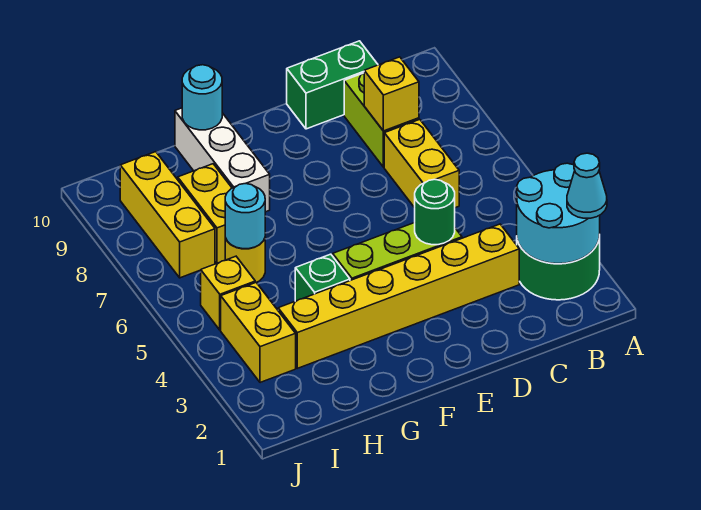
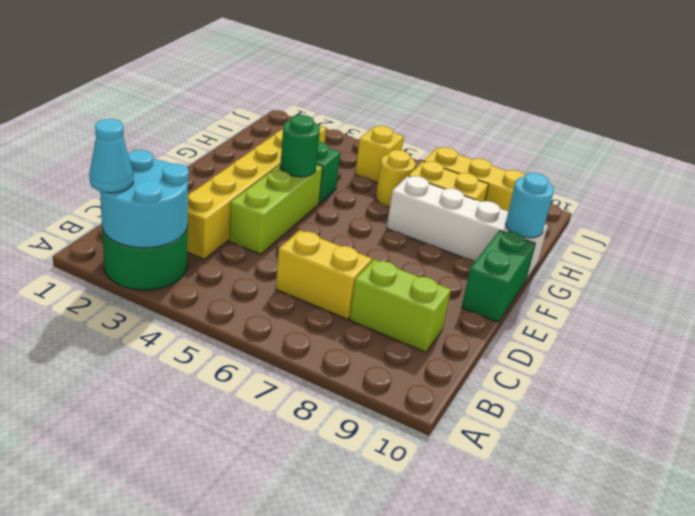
yellow brick C8 level 2 -> none
green brick C10:D10 level 1 -> green brick E10:F10 level 1
green round brick D4 level 2 -> green round brick F4 level 2
white brick G8:G10 level 1 -> white brick G7:G10 level 1
cyan round brick H6 level 2 -> none
yellow brick I3:I4 level 1 -> none

